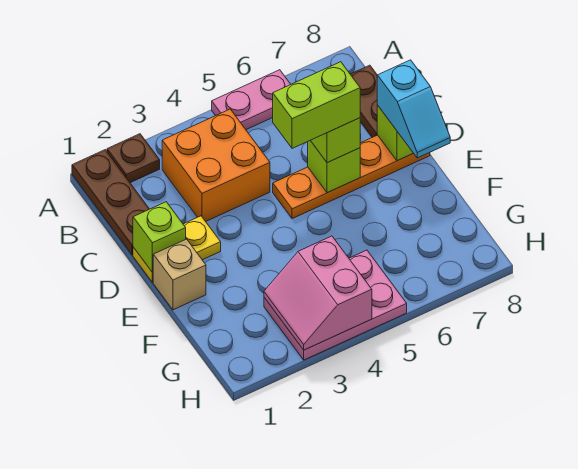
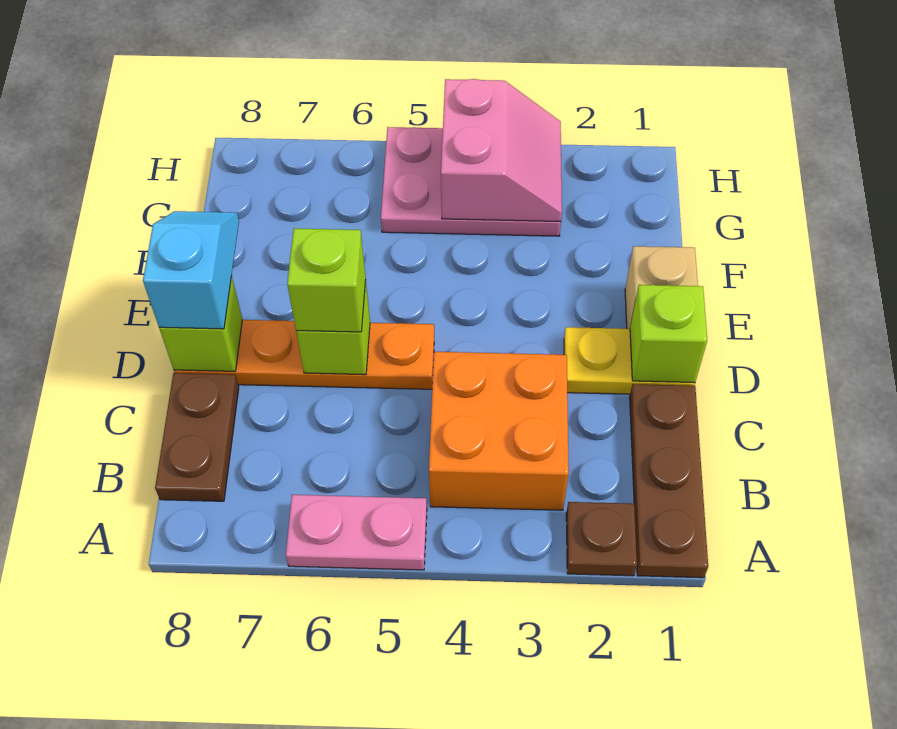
lime brick D5:D6 level 4 -> none

